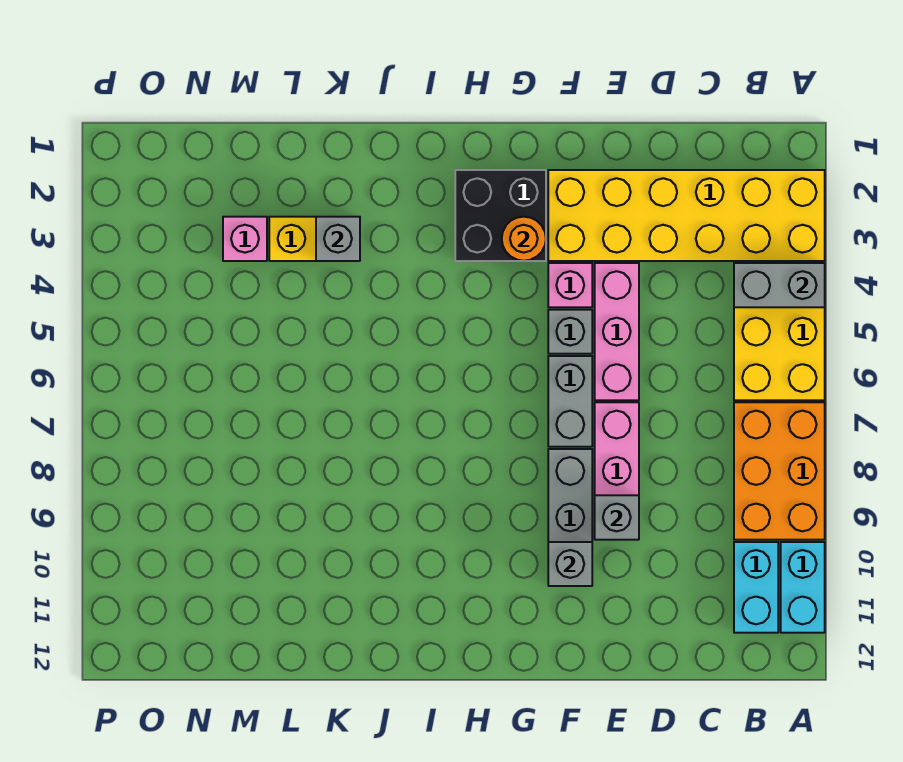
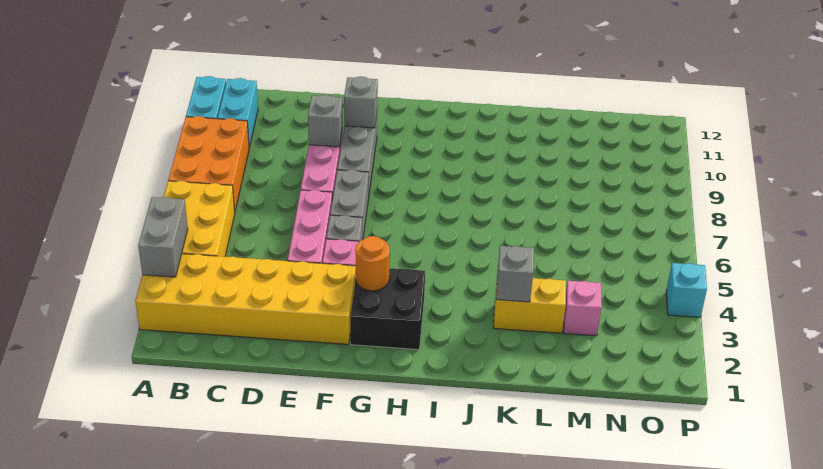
grey brick A4:B4 level 2 -> grey brick A3:A4 level 2
none -> cyan brick P4 level 1

